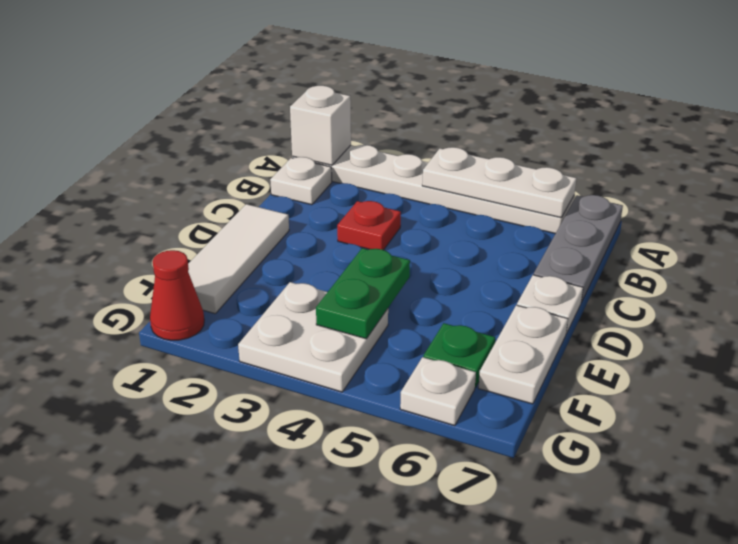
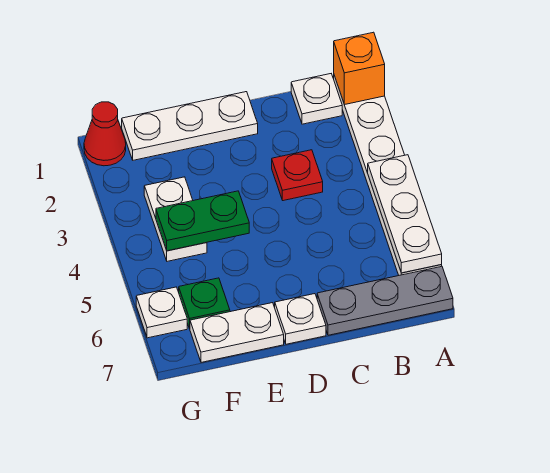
white brick A1 level 2 -> orange brick A1 level 2
white tile D1:F1 level 1 -> white plate D1:F1 level 1
white plate F3:G4 level 1 -> white plate F3:F4 level 1

